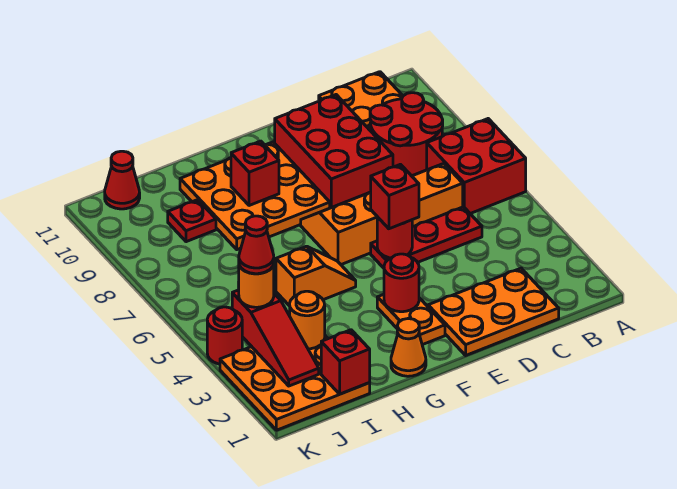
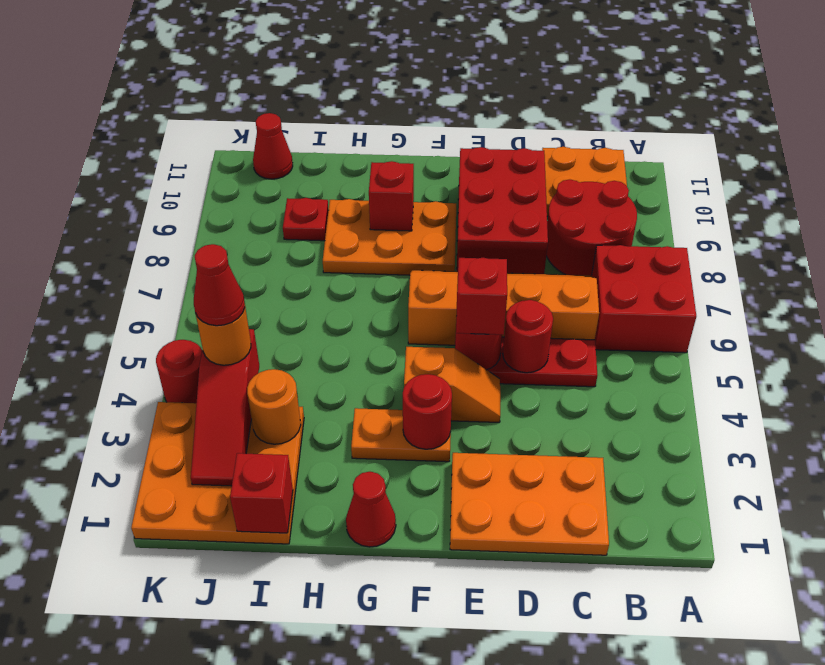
none -> red round brick D5 level 2
orange plate F2:F3 level 1 -> orange plate F3:G3 level 1
orange plate F8:H10 level 1 -> orange plate F8:H9 level 1
orange cone G1 level 1 -> red cone G1 level 1
orange slope G5:H5 level 1 top H -> orange slope E4:F4 level 1 top F

